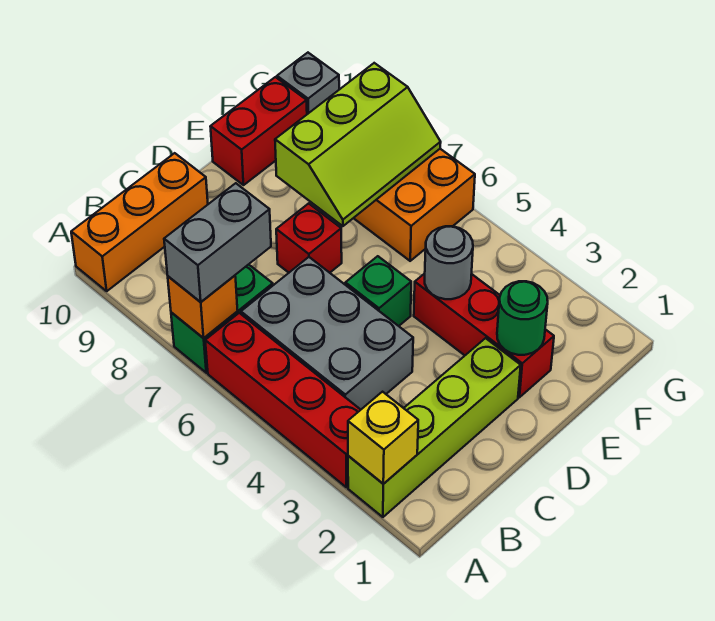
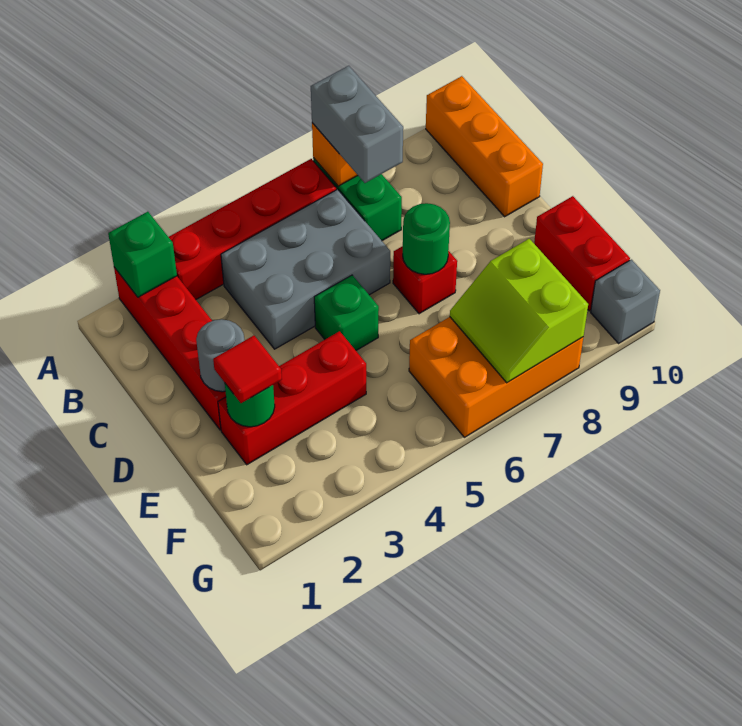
lime brick A2:D2 level 1 -> red brick A2:D2 level 1
yellow brick A2 level 2 -> green brick A2 level 2
none -> green round brick D7 level 2
none -> red tile E2 level 3
grey round brick E4 level 2 -> grey round brick D2 level 2
lime slope E7:G8 level 2 top 8 -> lime slope F7:G8 level 2 top 8

